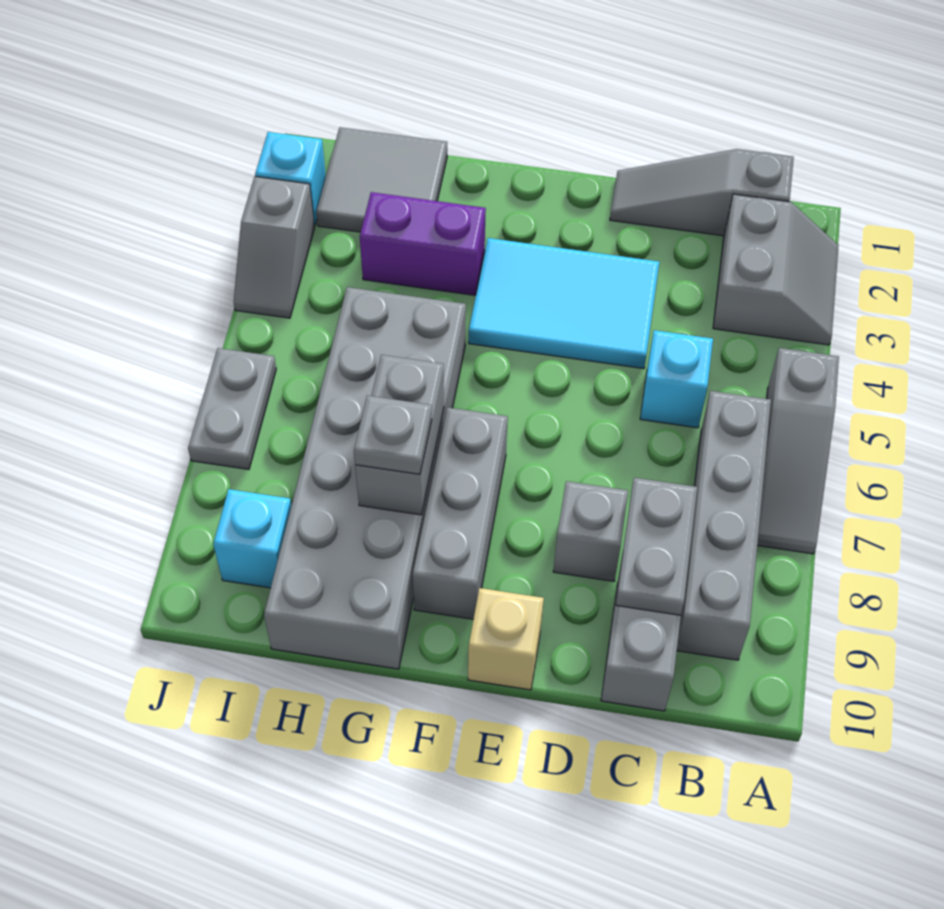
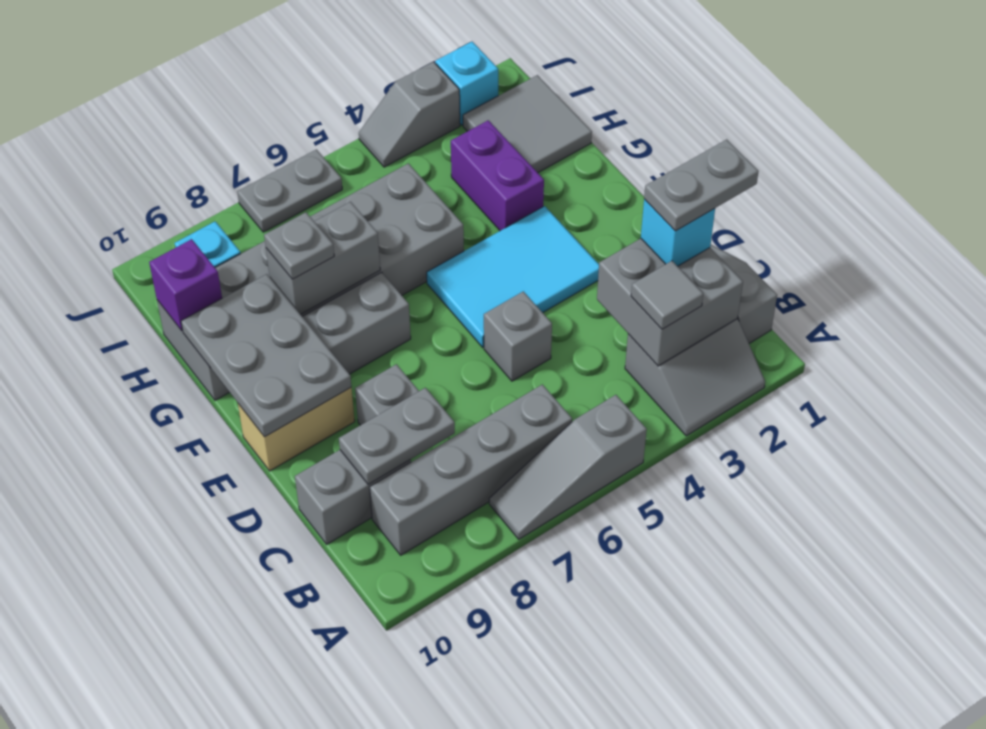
none -> grey brick B2:C3 level 2
none -> grey tile B3 level 3
none -> grey plate C1:C2 level 4
cyan brick C5 level 1 -> cyan brick C2 level 3
cyan tile D3:F4 level 1 -> cyan tile E3:F5 level 1
none -> grey brick D5 level 1
none -> grey plate E9:G10 level 2
tan brick E10 level 1 -> tan brick E9:E10 level 1
none -> purple brick H10 level 2

